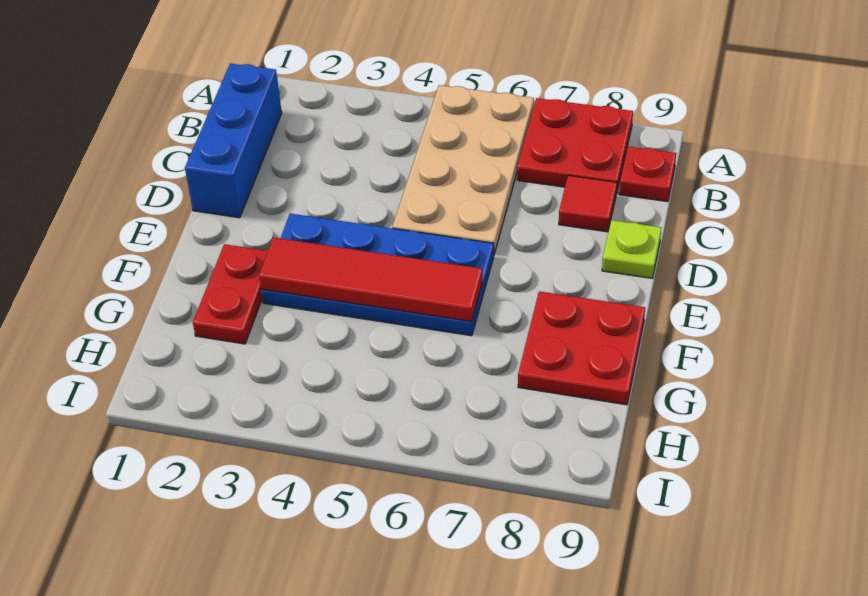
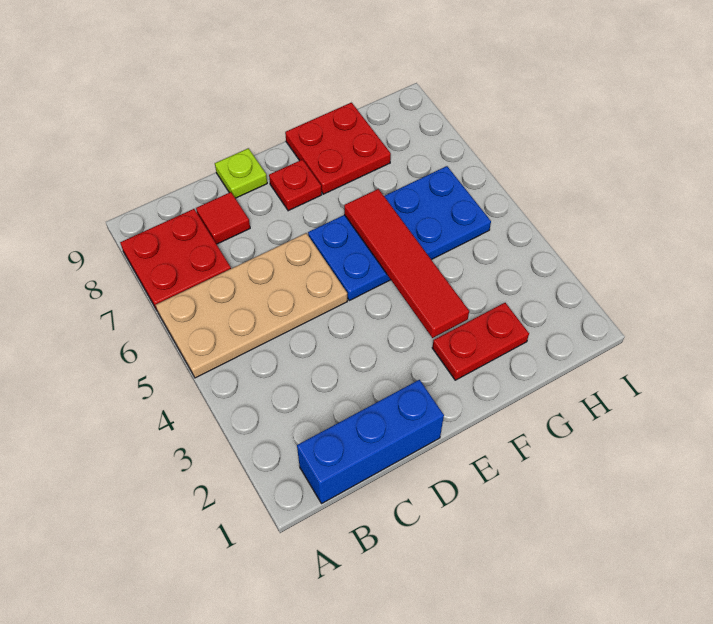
red plate B9 level 1 -> red plate E8 level 1
blue plate E3:F6 level 1 -> blue plate E5:H6 level 1

